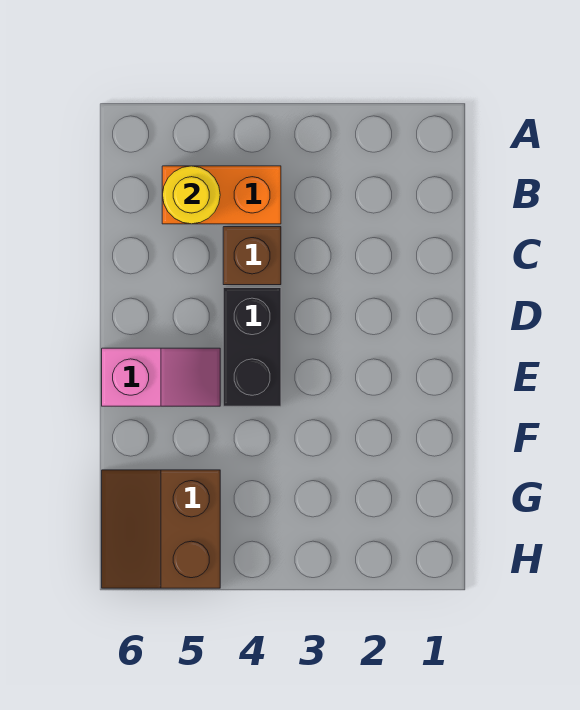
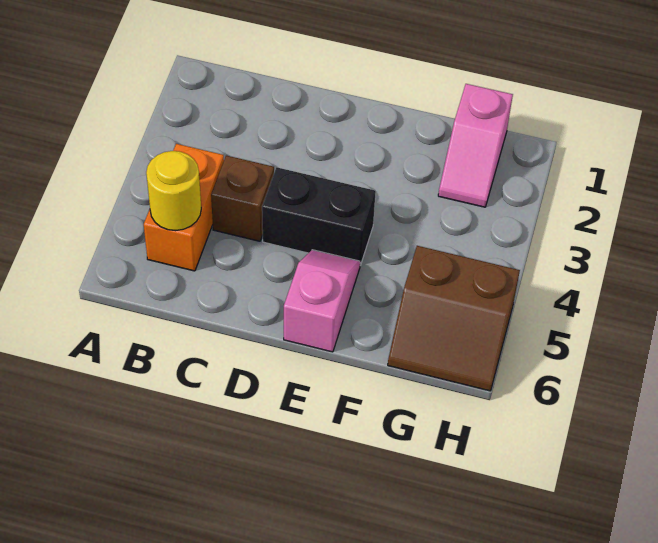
none -> pink slope G1:G2 level 1 top 1

